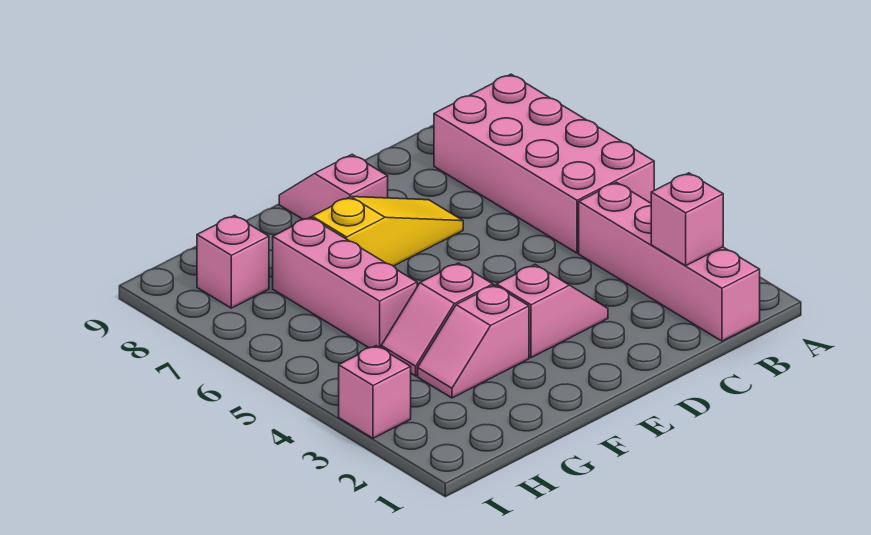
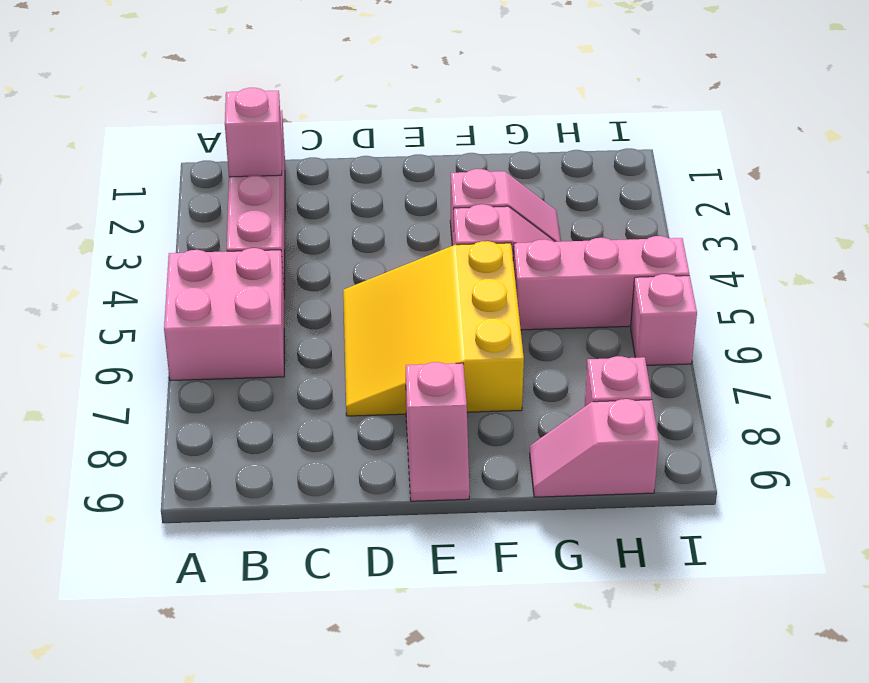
pink brick A5:B8 level 1 -> pink brick A5:B6 level 1
pink slope D3:E3 level 1 top E -> pink slope G9:H9 level 1 top H
yellow slope D7:F7 level 1 top F -> yellow slope D5:F7 level 1 top F
pink brick G5:G7 level 1 -> pink brick G5:I5 level 1
pink brick I3 level 1 -> pink brick I6 level 1

